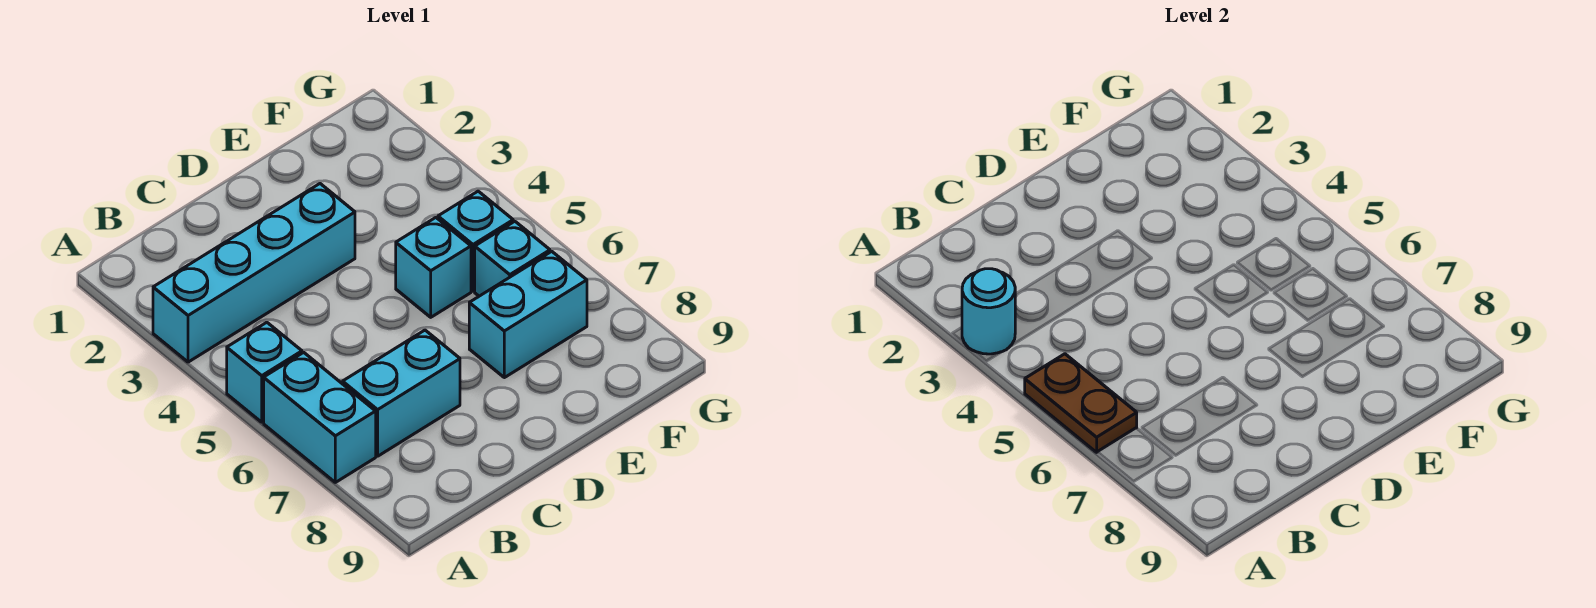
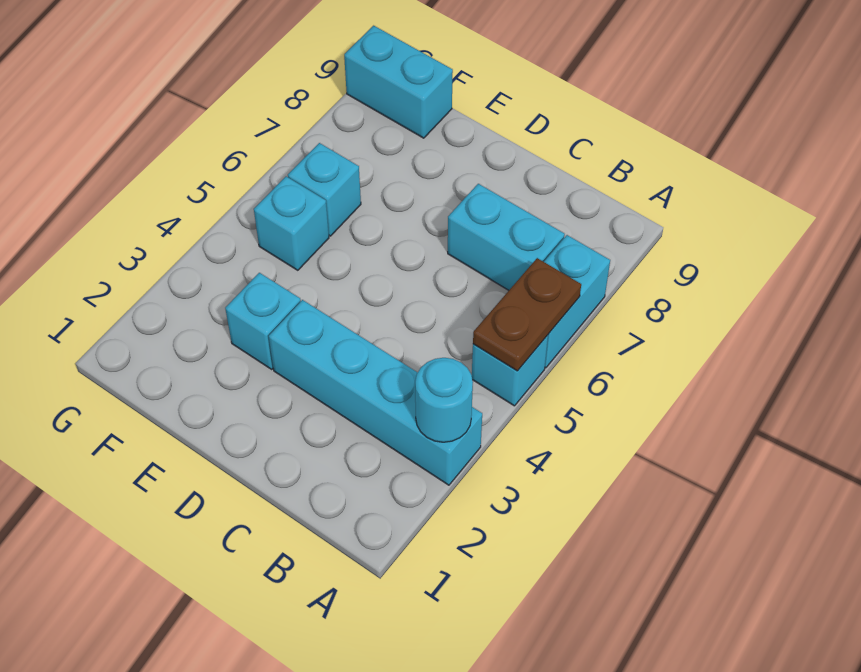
cyan brick E5 level 1 -> cyan brick E3 level 1
cyan brick E7:F7 level 1 -> cyan brick F9:G9 level 1

